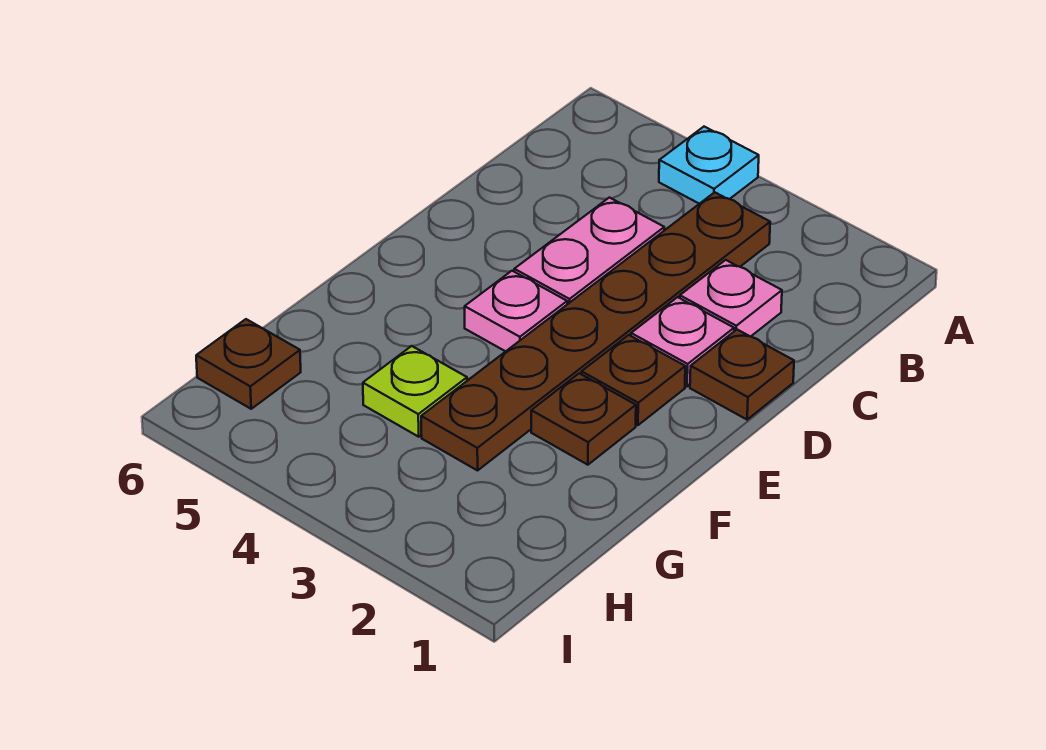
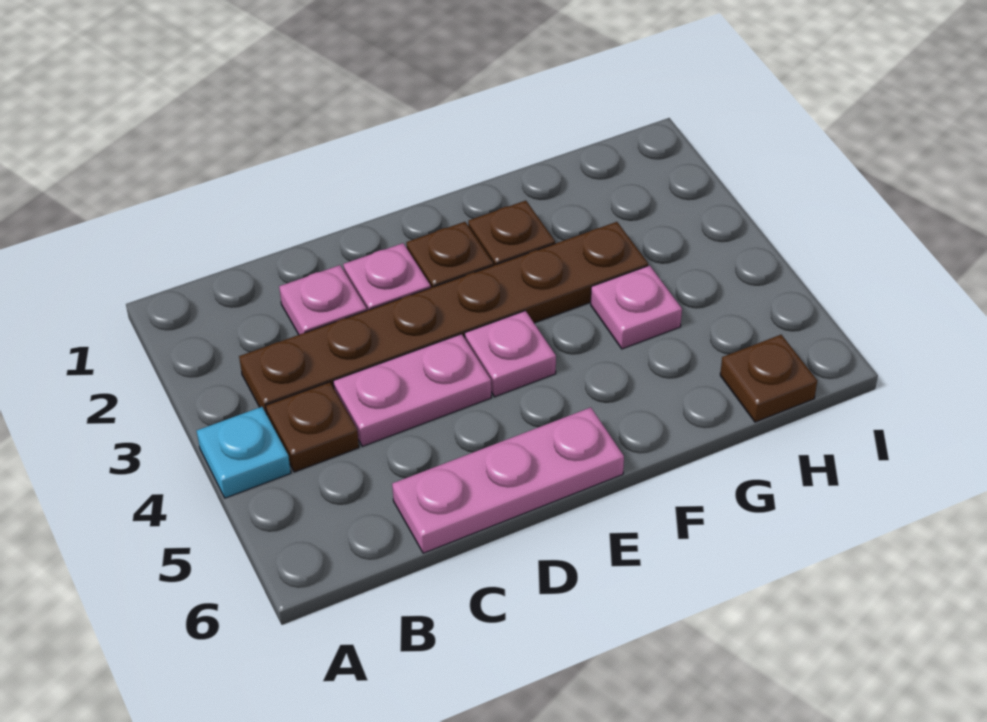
none -> pink plate C6:E6 level 1
brown plate D1 level 1 -> brown plate B4 level 1
lime plate G4 level 1 -> pink plate G4 level 1

